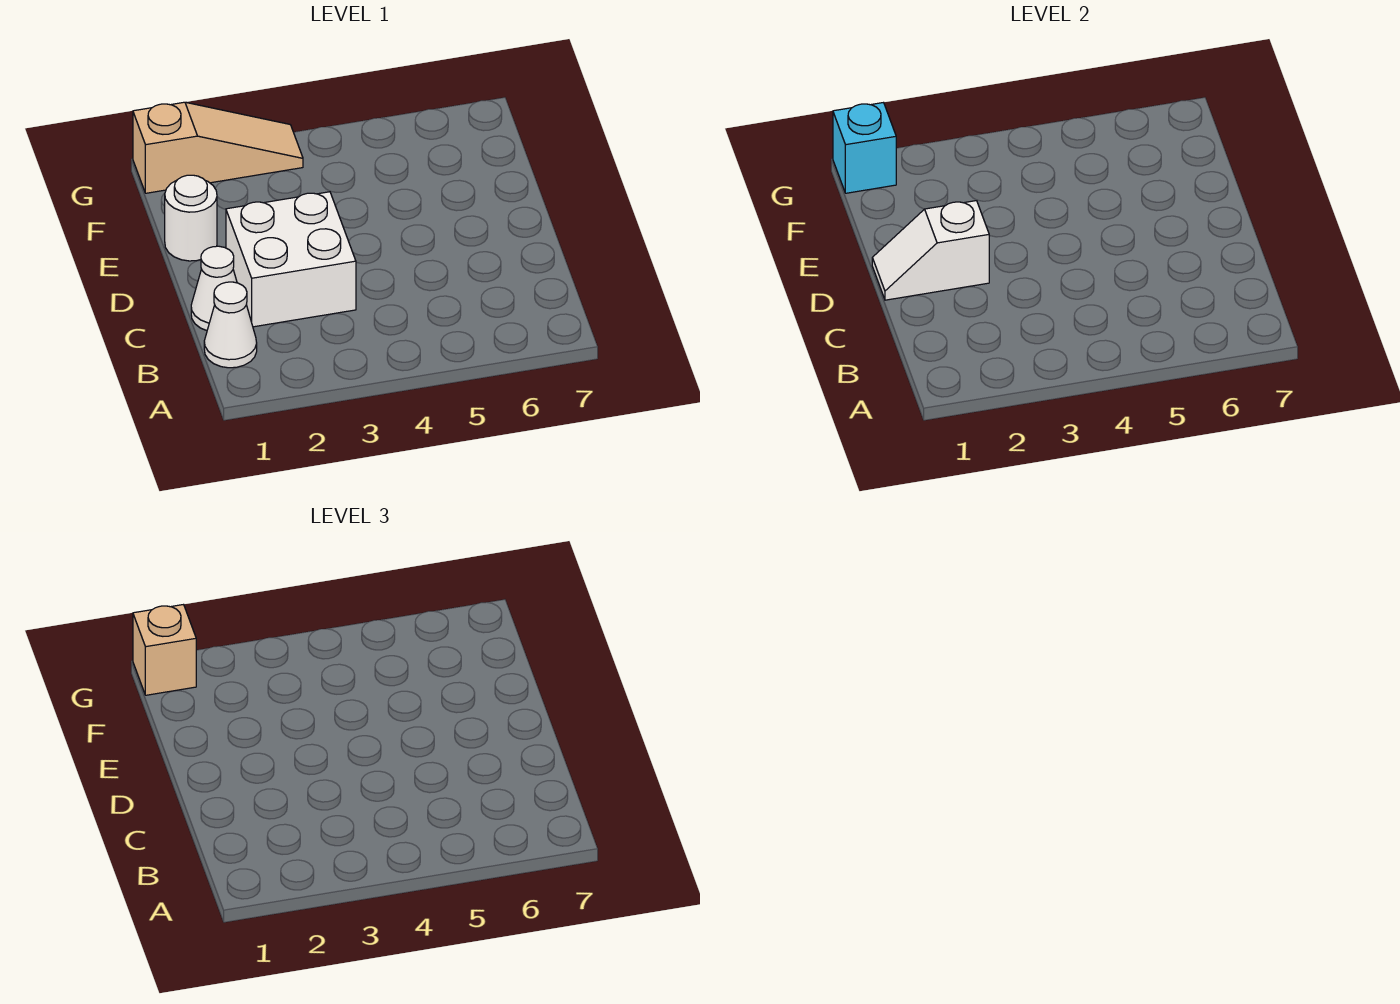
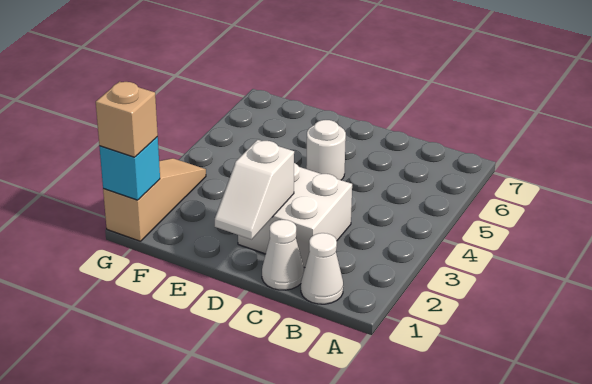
white round brick E1 level 1 -> white round brick D5 level 1

